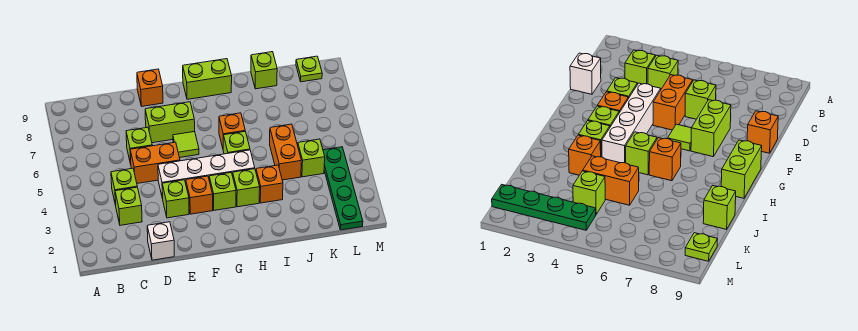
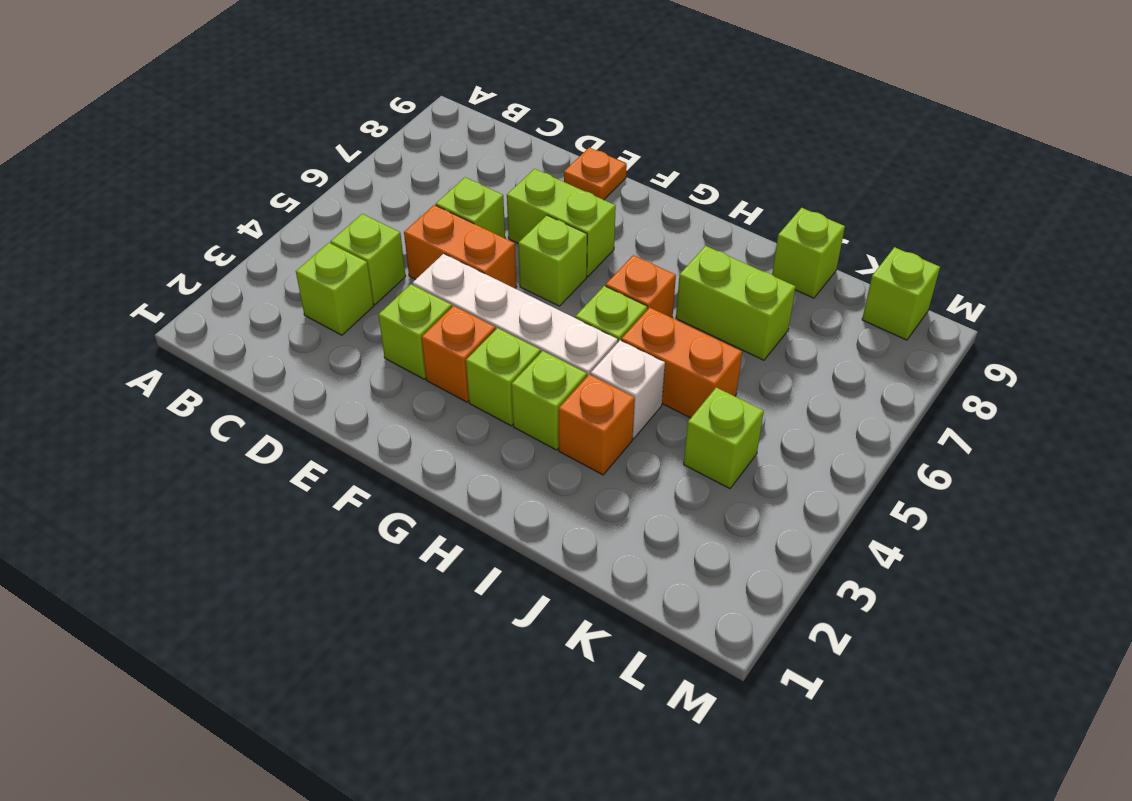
white brick D1 level 1 -> white brick I4 level 1
orange brick E9 level 1 -> orange plate E9 level 1
lime tile F6 level 1 -> lime brick F6 level 1
lime brick G9:H9 level 1 -> lime brick I7:J7 level 1
orange brick J4:J5 level 1 -> orange brick I5:J5 level 1
green plate L1:L4 level 1 -> none
lime plate L9 level 1 -> lime brick L9 level 1

